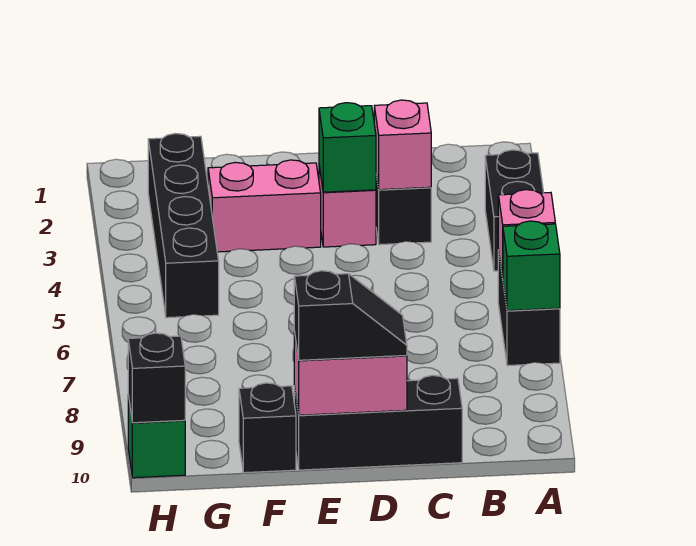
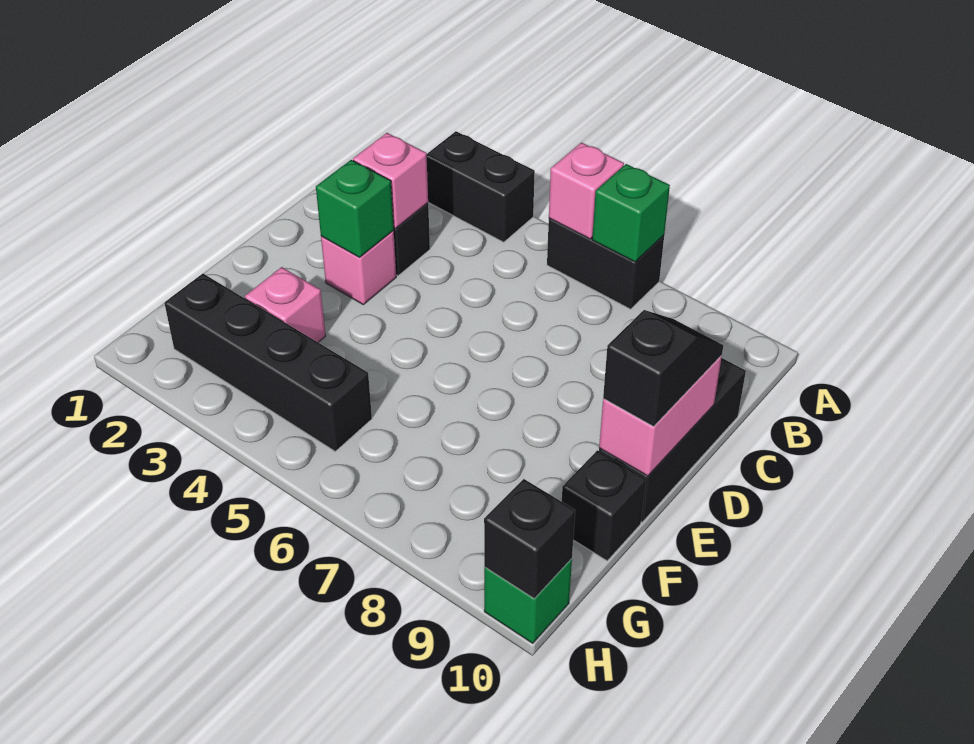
pink brick E3:F3 level 1 -> pink brick F3 level 1

